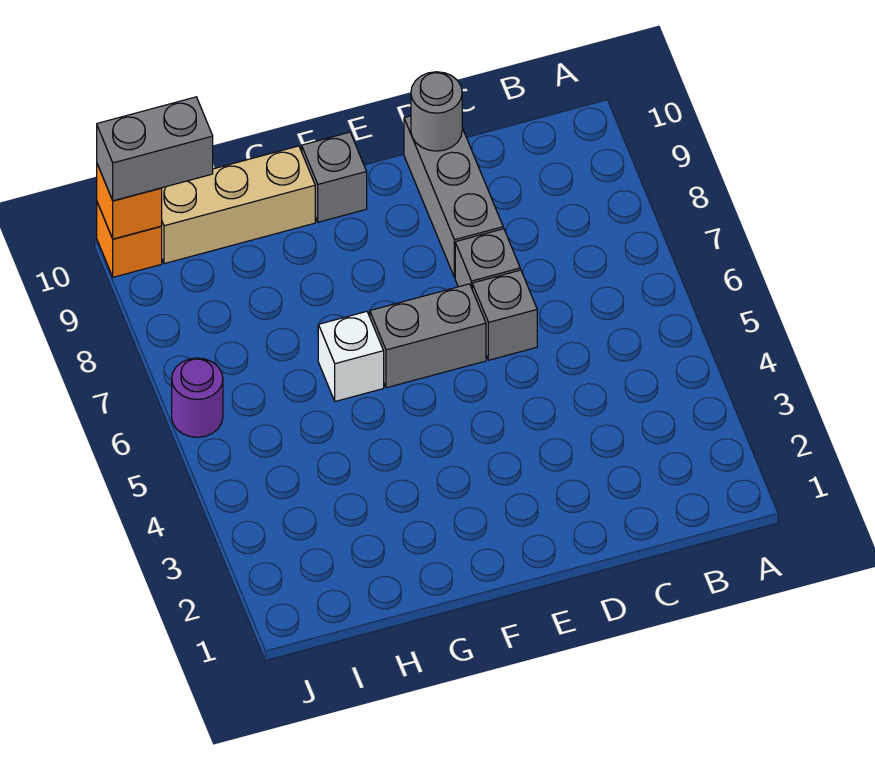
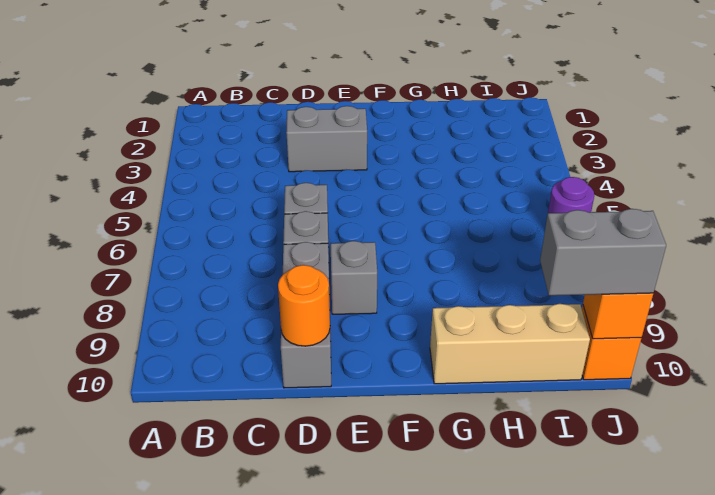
grey round brick D10 level 2 -> orange round brick D10 level 2
grey brick E6:F6 level 1 -> grey brick D3:E3 level 1
grey brick F10 level 1 -> grey brick E8 level 1
white brick G6 level 1 -> none

